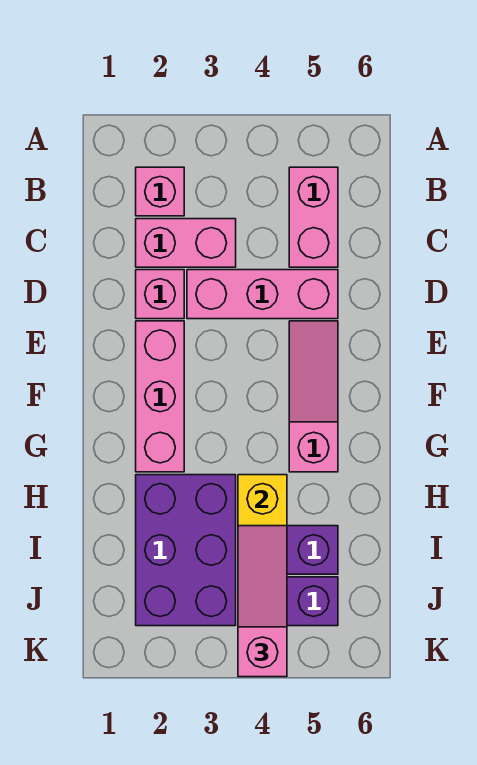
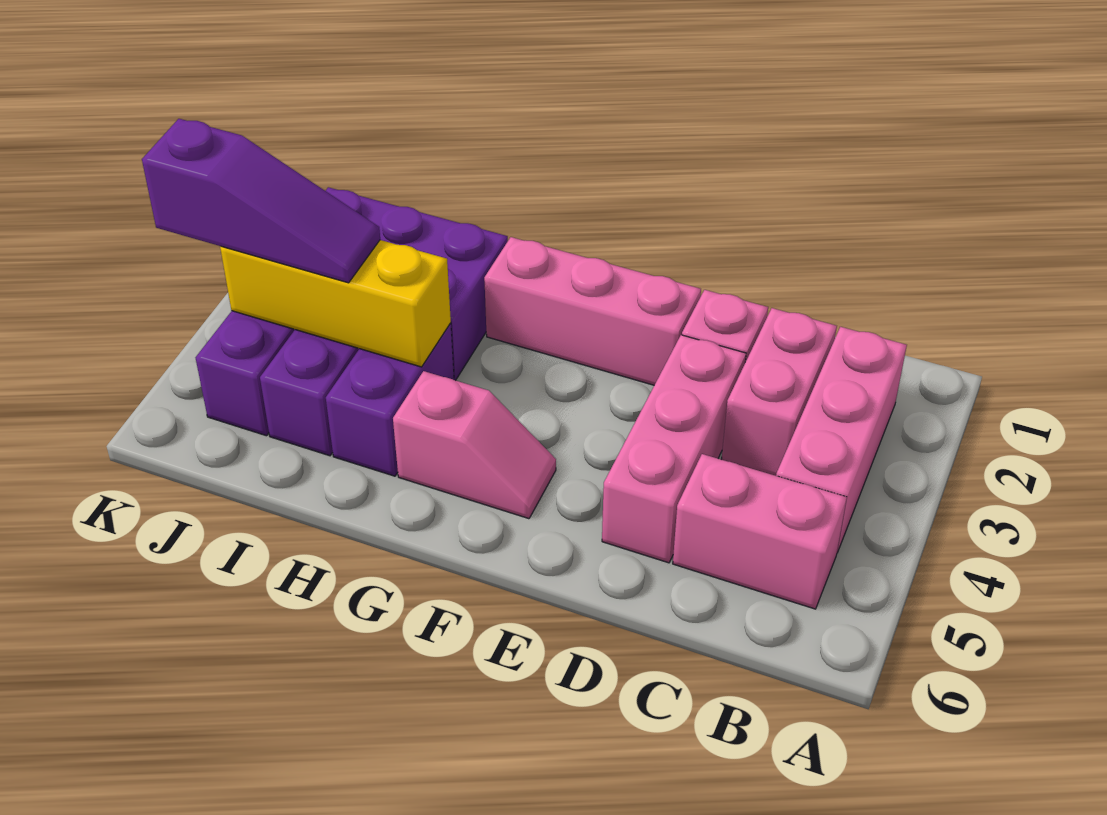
pink brick B2 level 1 -> pink brick B2:B4 level 1
pink slope E5:G5 level 1 top G -> pink slope F5:G5 level 1 top G
none -> purple brick H4:H5 level 1
pink slope I4:K4 level 3 top K -> purple slope I4:K4 level 3 top K

